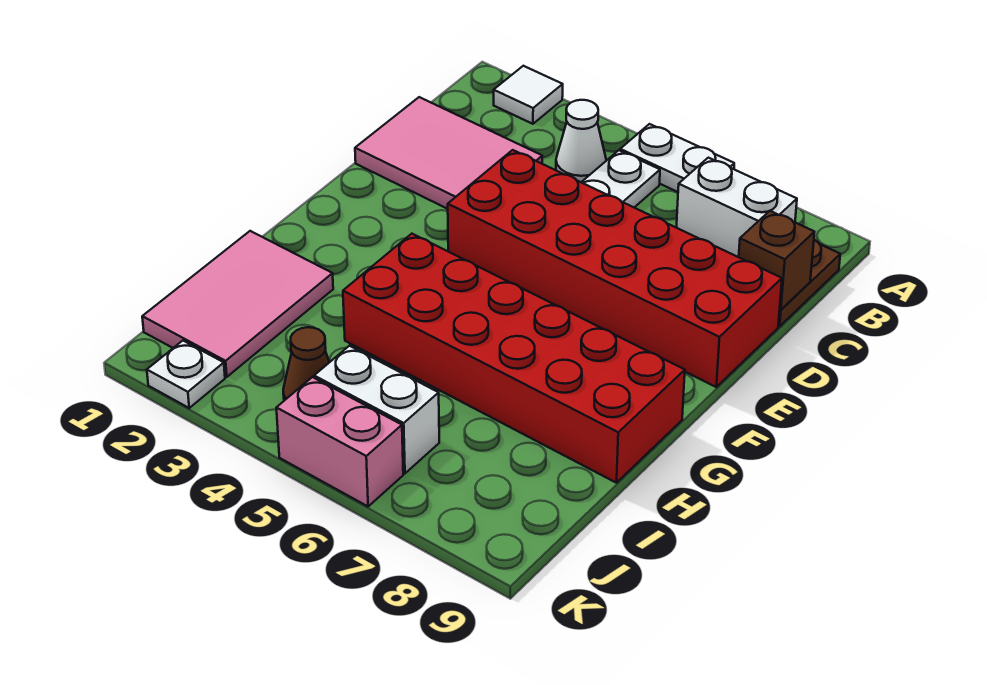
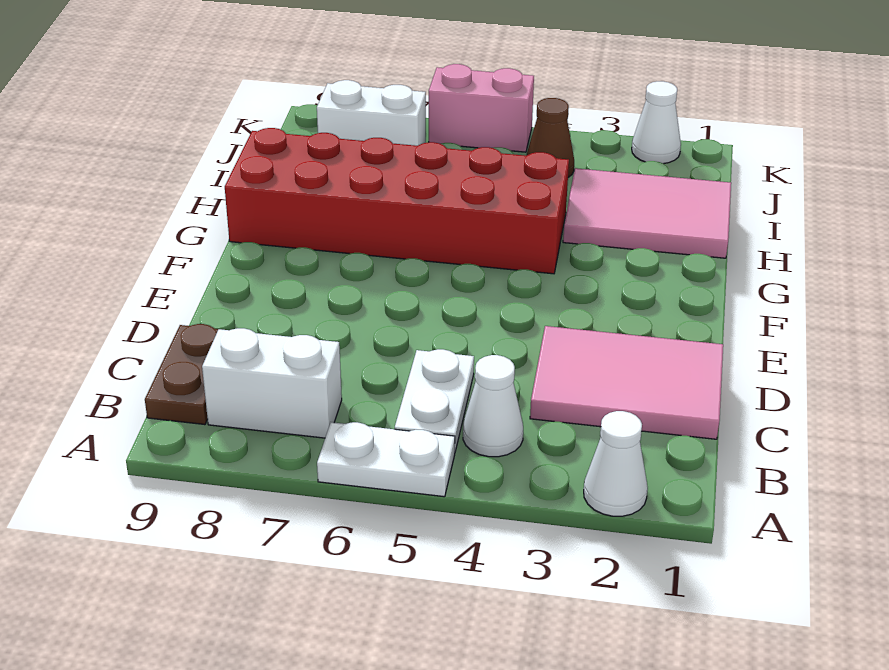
white tile A2 level 1 -> white cone A2 level 1
brown brick C9 level 2 -> none
red brick D4:E9 level 1 -> none
pink tile H1:J2 level 1 -> pink tile H1:I3 level 1
white brick J5:J6 level 1 -> white brick J7:J8 level 1
white plate K2 level 1 -> white cone K2 level 1

